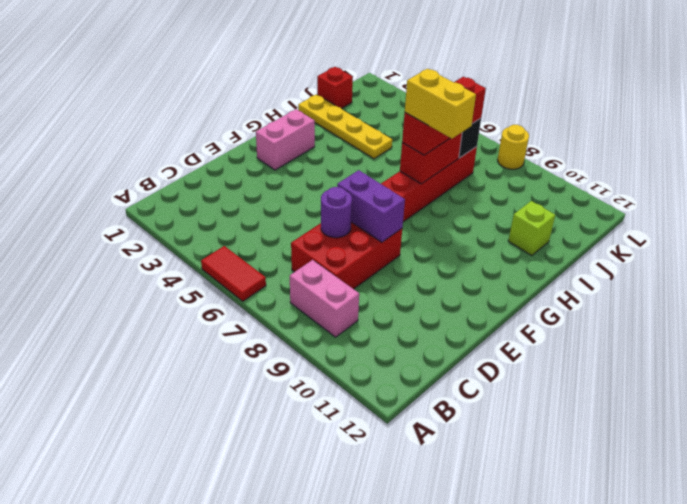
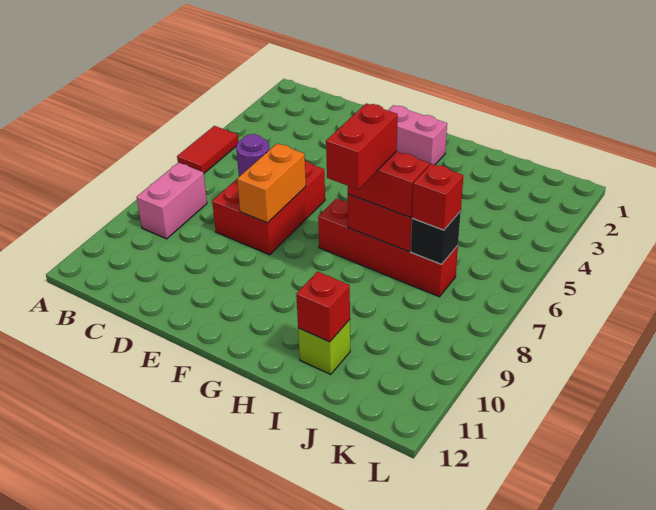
red brick C7:E8 level 1 -> red brick D6:E8 level 1
purple brick E7:E8 level 2 -> orange brick E7:E8 level 2
yellow brick H7:H8 level 4 -> red brick H7:H8 level 4
yellow plate I1:I4 level 1 -> none
red brick J1 level 1 -> red brick I11 level 2
yellow round brick L8 level 1 -> none

